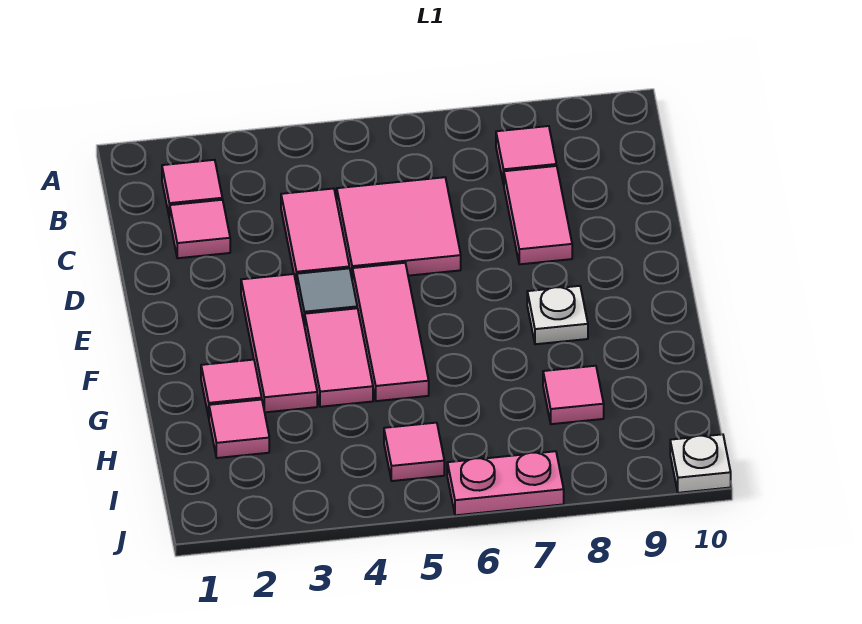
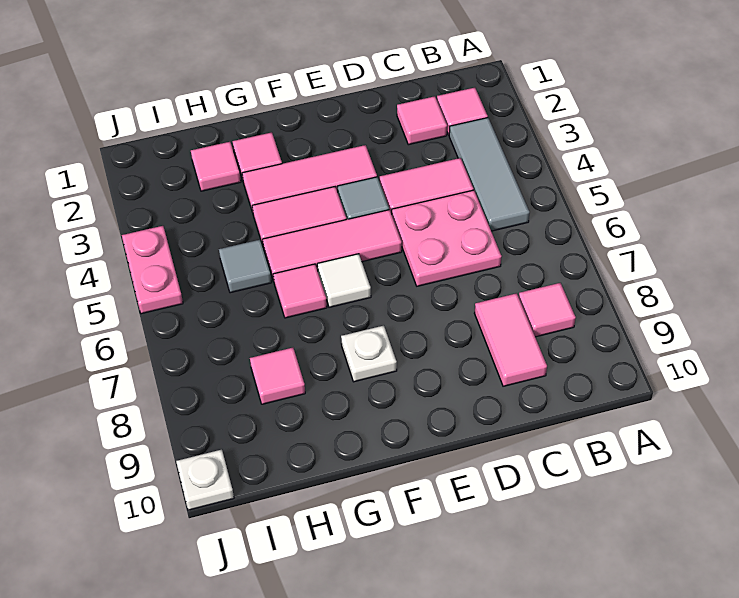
none -> grey tile B3:B5 level 1
pink tile C5:D6 level 1 -> pink plate C5:D6 level 1
pink tile C8:D8 level 1 -> pink tile C8:C9 level 1
none -> white tile F6 level 1
none -> grey tile H5 level 1
pink tile I5 level 1 -> pink tile G6 level 1
pink plate J6:J7 level 1 -> pink plate J4:J5 level 1

